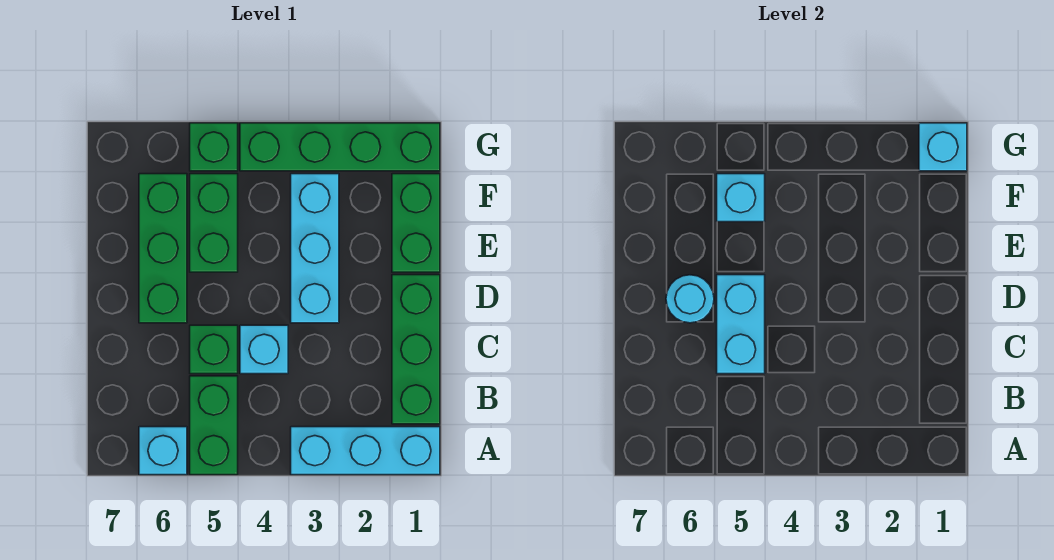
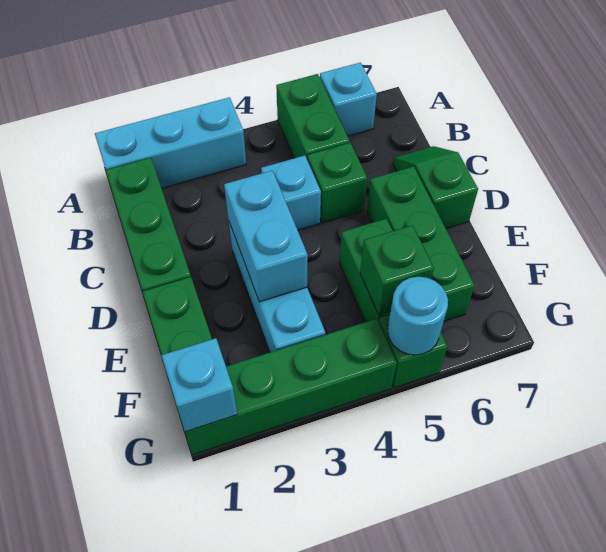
cyan brick C5:D5 level 2 -> cyan brick D3:E3 level 2
none -> green slope C7:D7 level 1 top D
cyan round brick D6 level 2 -> cyan round brick G5 level 2
cyan brick F5 level 2 -> green brick F5 level 2

